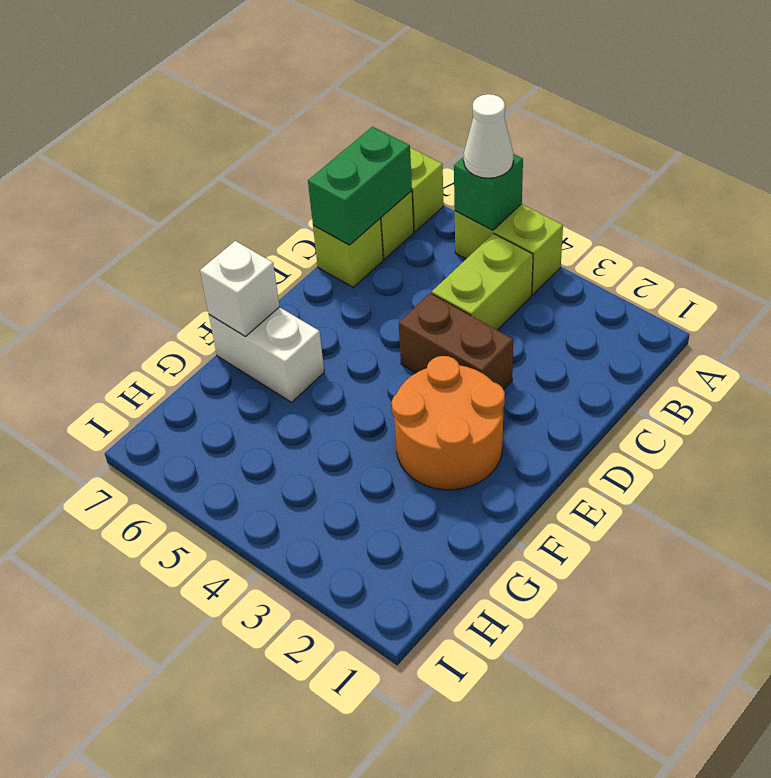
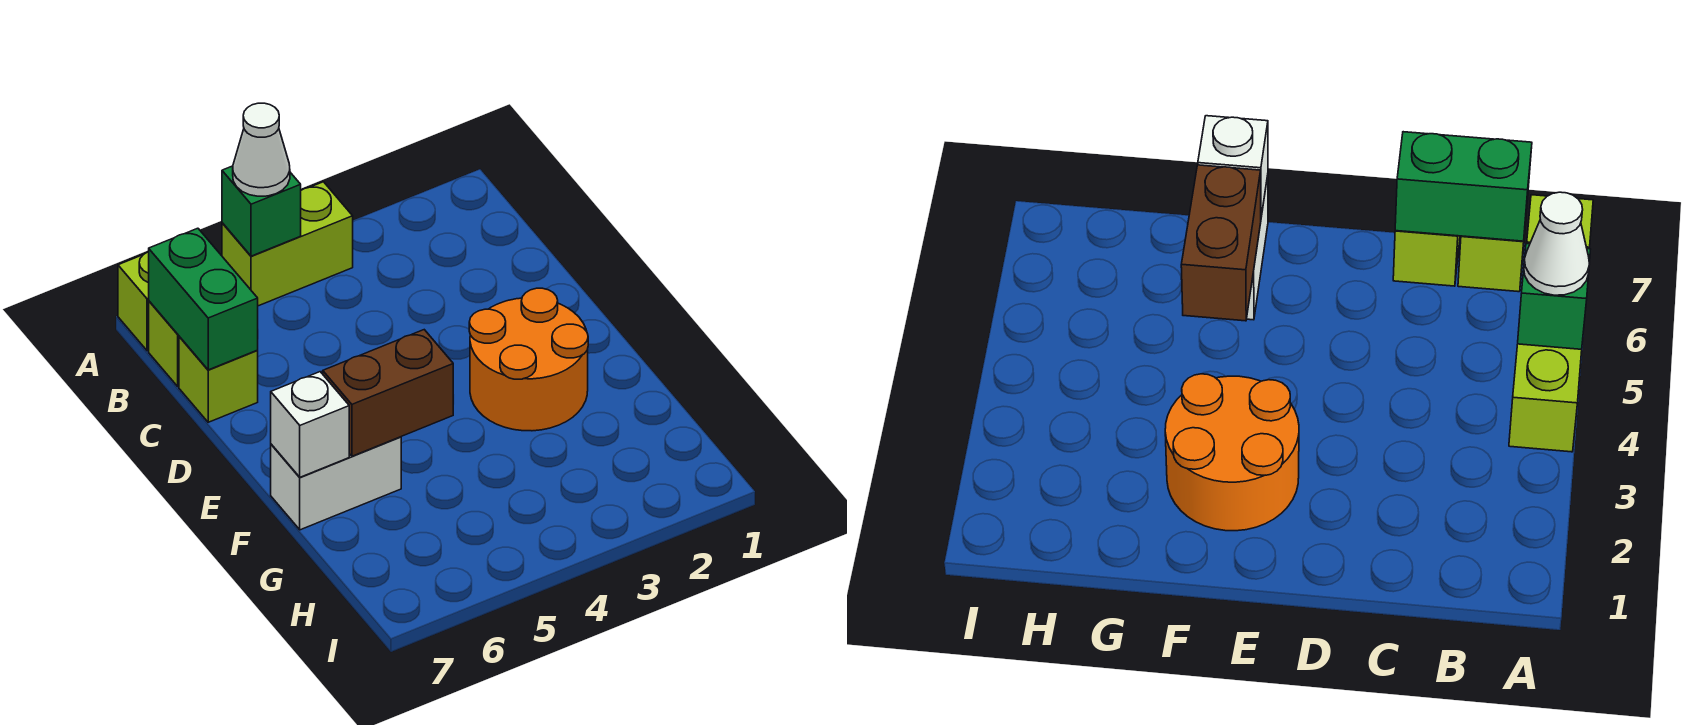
lime brick B4:C4 level 1 -> none
brown brick D3:D4 level 1 -> brown brick F5:F6 level 2

